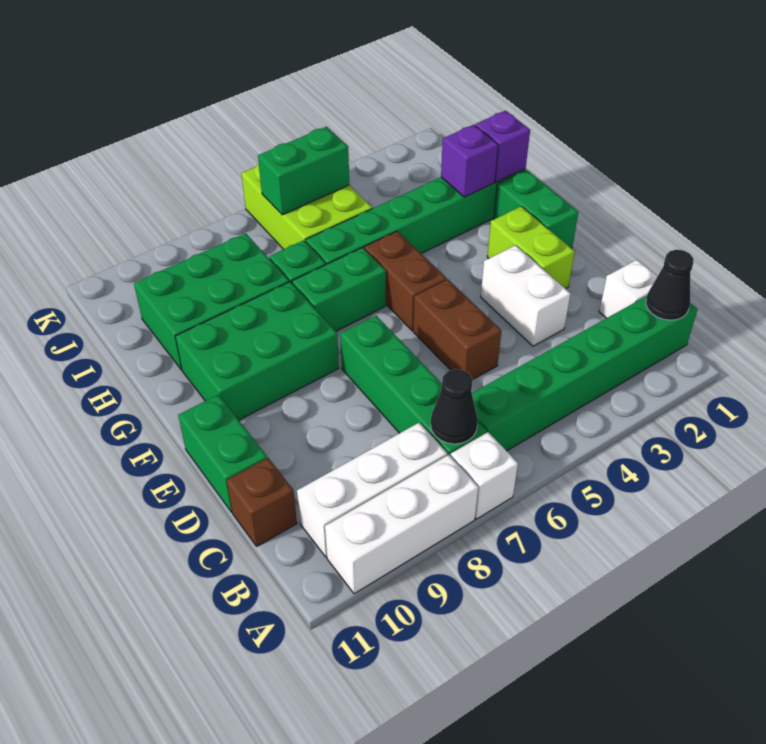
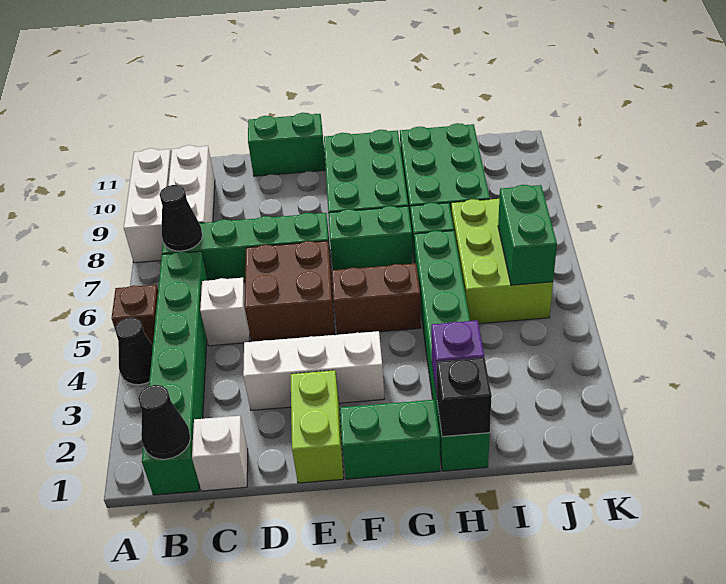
none -> black cone A4 level 1
white brick A7 level 1 -> white brick C5 level 1
brown brick C11 level 1 -> brown brick A5 level 1
white brick D3:E3 level 1 -> white brick D3:F3 level 1
brown brick D5:E5 level 1 -> brown brick D5:E6 level 1
lime brick E2:F2 level 1 -> lime brick E1:E2 level 1
green brick G6:G7 level 1 -> green brick F7:G7 level 1
purple brick H1 level 2 -> black brick H1 level 2
lime brick I5:K6 level 1 -> lime brick I5:J7 level 1

